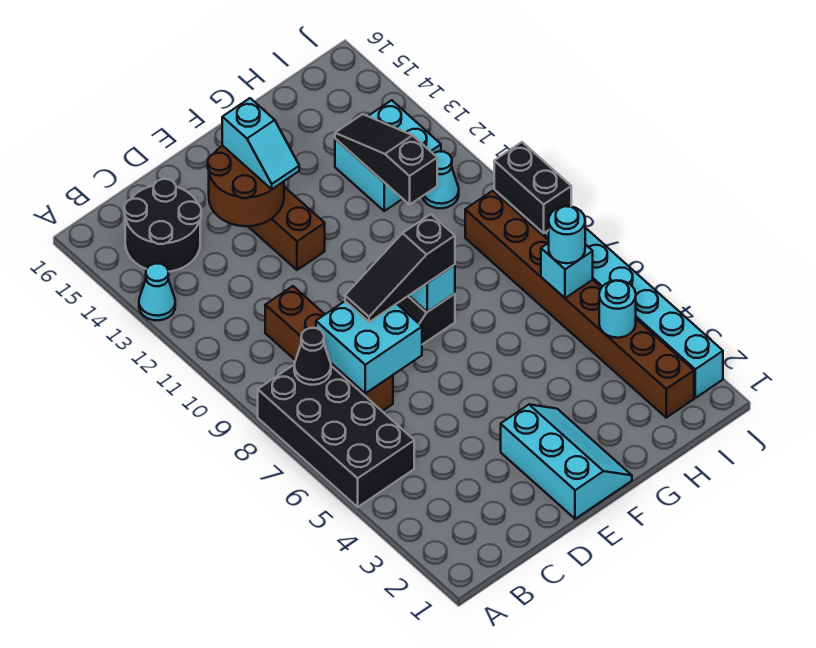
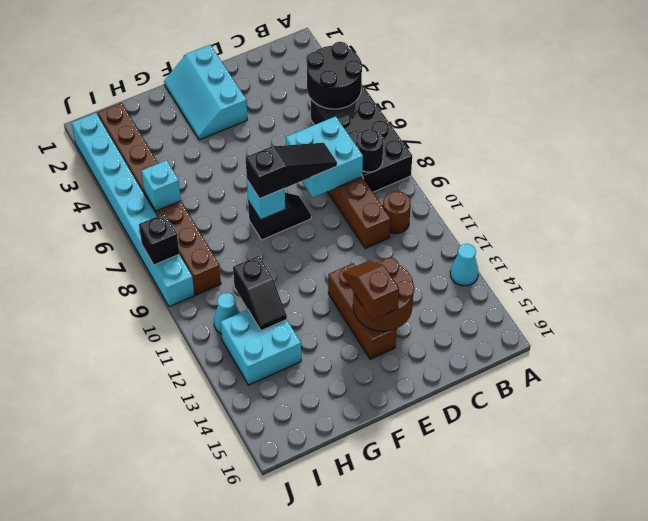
black cone B8 level 2 -> black round brick B8 level 2
none -> brown round brick B10 level 1
black round brick B14:C15 level 1 -> black round brick A4:B5 level 2
cyan slope E13:E14 level 3 top 14 -> brown slope E13:E14 level 3 top 14
black slope H11:H13 level 2 top 11 -> black slope H11:H12 level 2 top 11
cyan round brick I4 level 2 -> none
cyan round brick I6 level 3 -> none
black brick J8:J9 level 2 -> black brick J8 level 2

